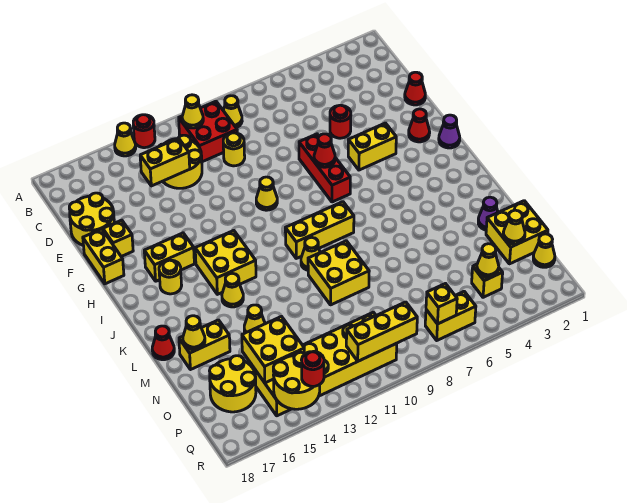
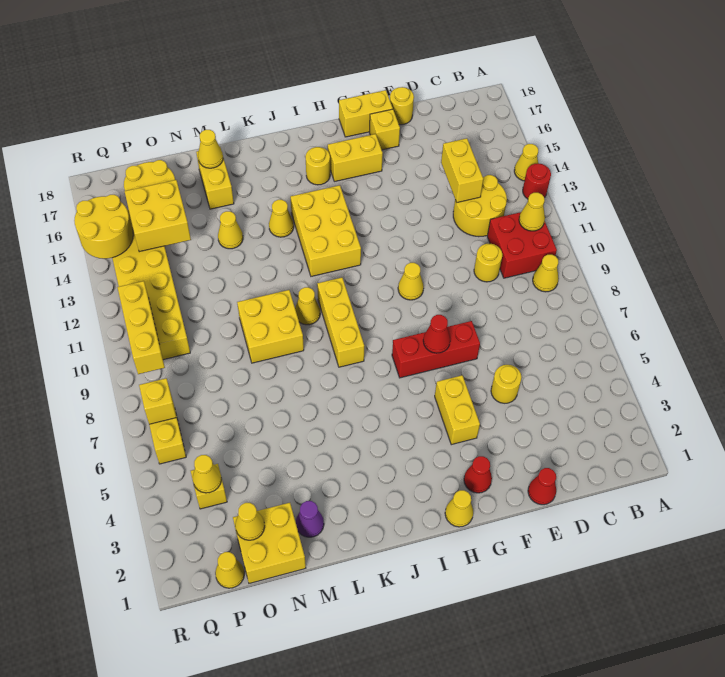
yellow round brick D17:E18 level 1 -> yellow round brick E18 level 1
red round brick E5 level 1 -> yellow round brick E5 level 1
purple cone H1 level 1 -> yellow cone H1 level 1
yellow brick H15:H16 level 1 -> yellow brick G16:H16 level 1
yellow brick I13:J14 level 1 -> yellow brick I12:J14 level 1
red cone L18 level 1 -> none
red round brick R14 level 3 -> none

